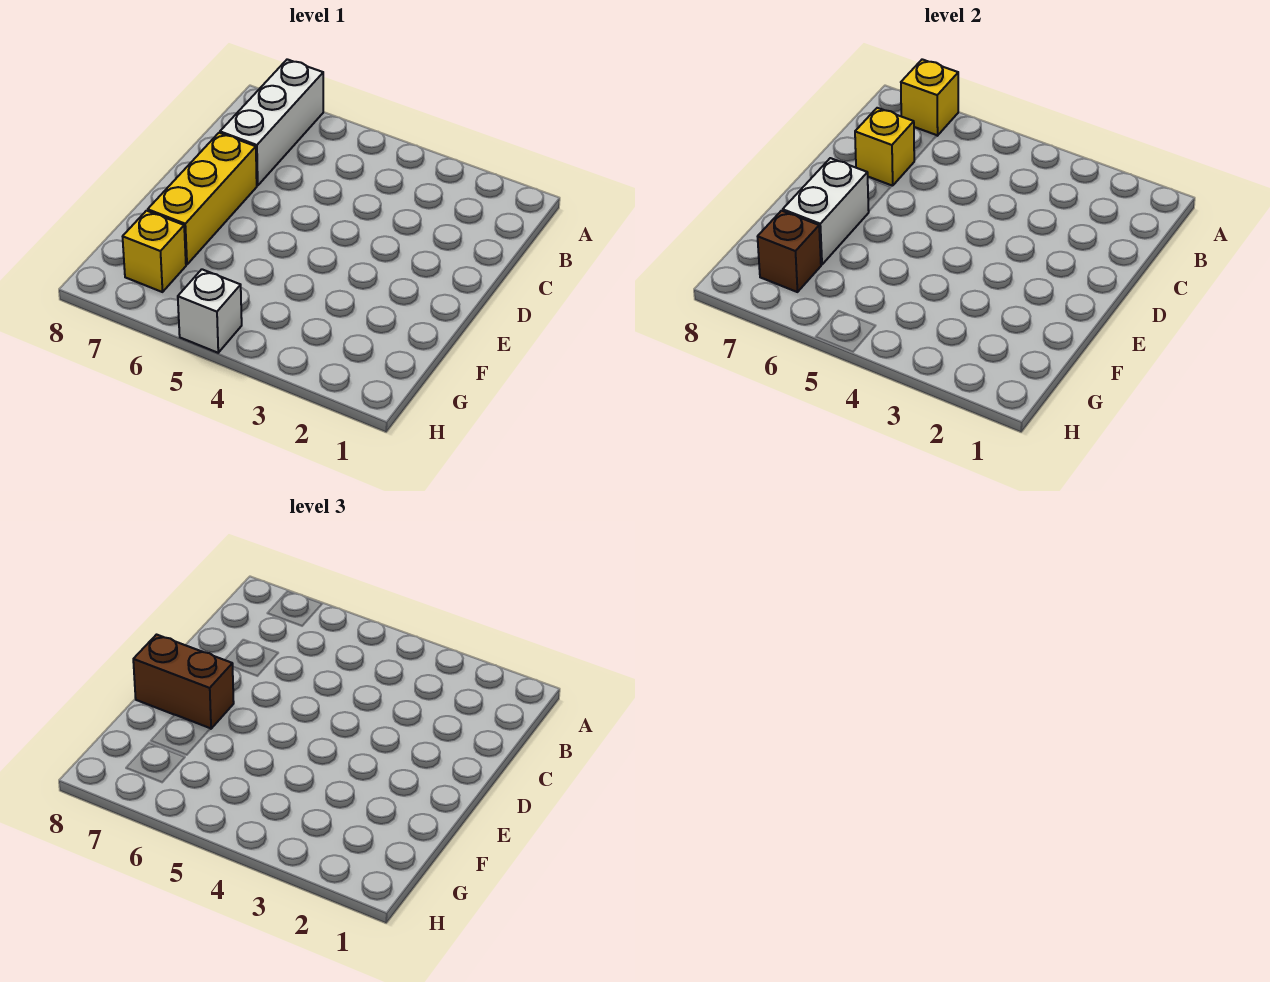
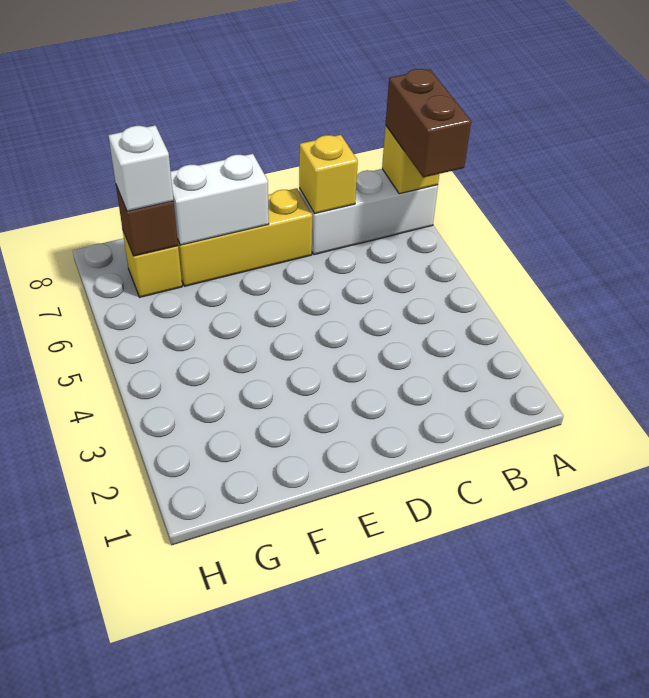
brown brick E7:E8 level 3 -> brown brick A6:A7 level 3
white brick H5 level 1 -> white brick G7 level 3

